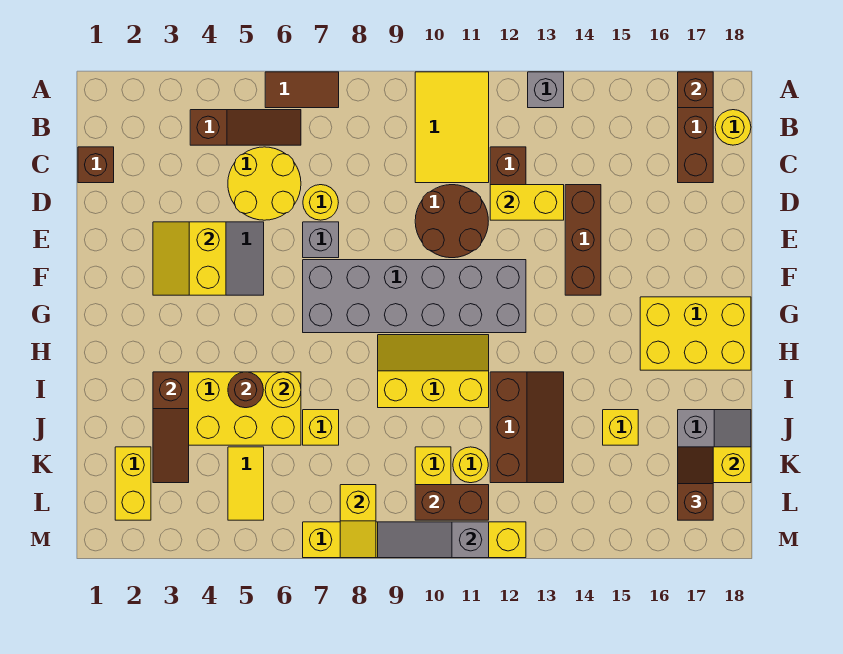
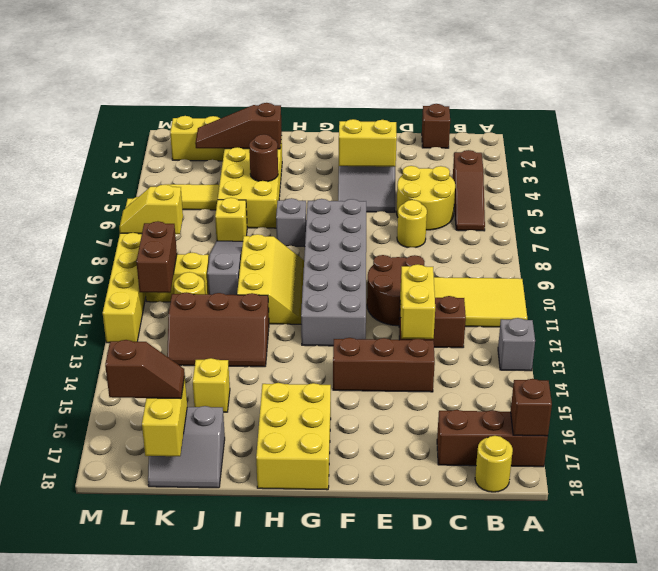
brown tile A6:A7 level 1 -> none
grey brick E7 level 1 -> grey brick H7 level 1
yellow round brick I6 level 2 -> none
grey slope M9:M11 level 2 top 11 -> grey slope J8:J10 level 1 top 10

